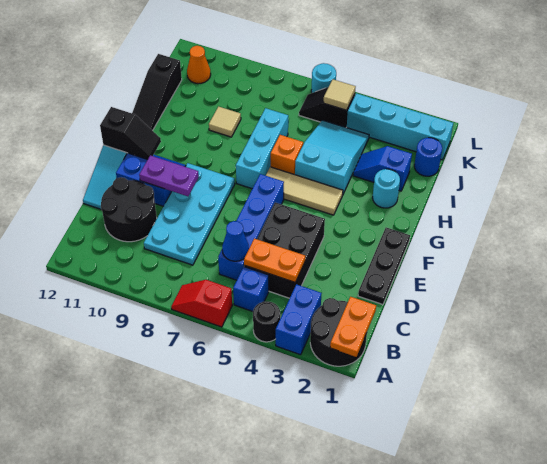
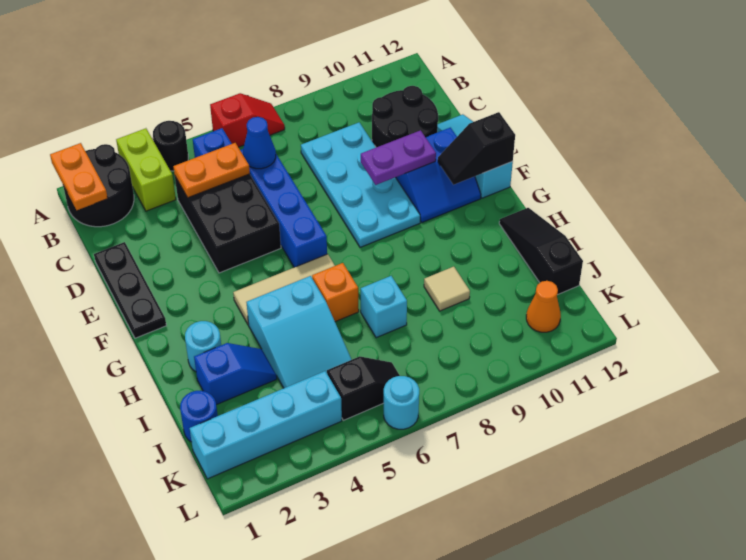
blue brick A3:B3 level 1 -> lime brick A3:B3 level 1
cyan brick G7:I7 level 1 -> cyan brick I7 level 1
tan tile K5 level 2 -> none

